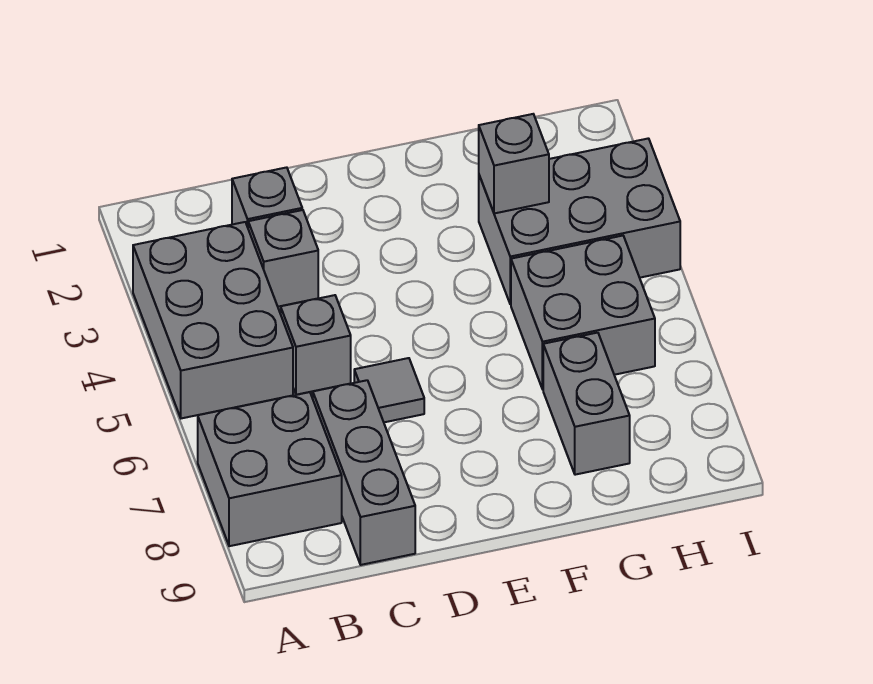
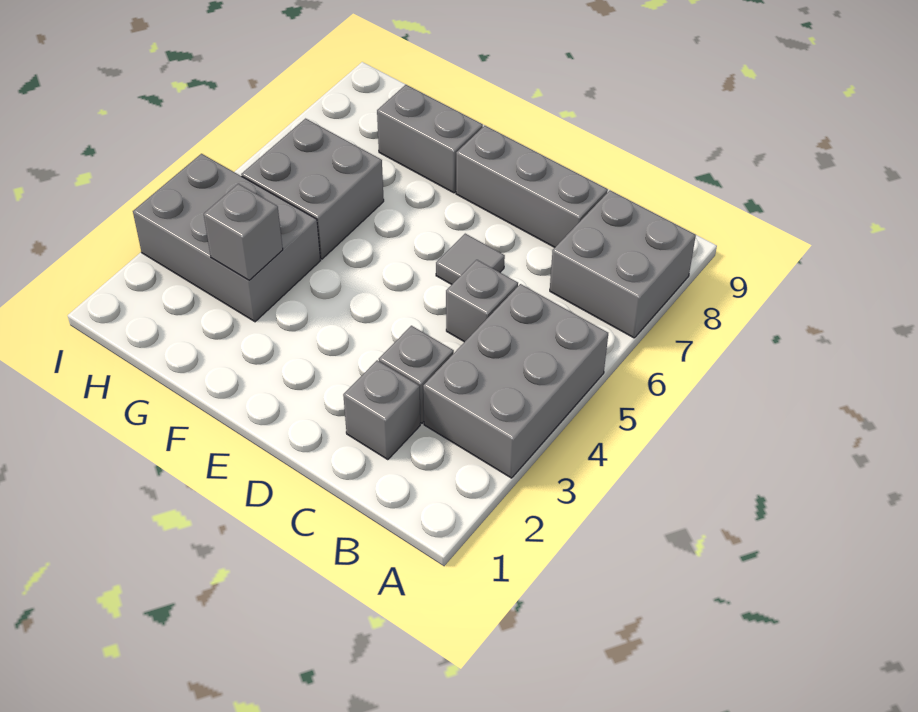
grey brick C7:C9 level 1 -> grey brick C8:E8 level 1
grey brick G7:G8 level 1 -> grey brick F8:G8 level 1

